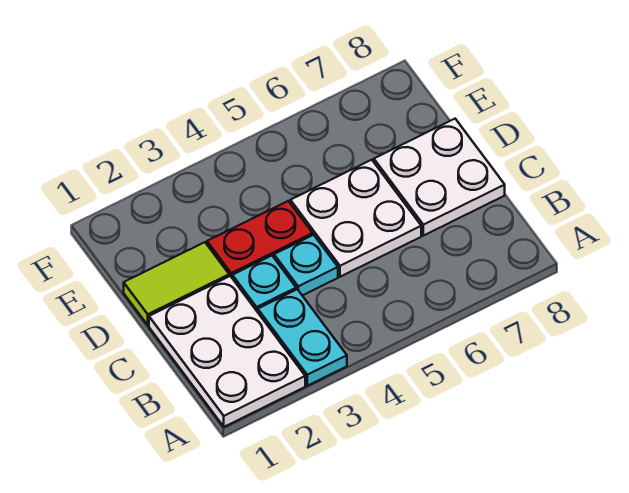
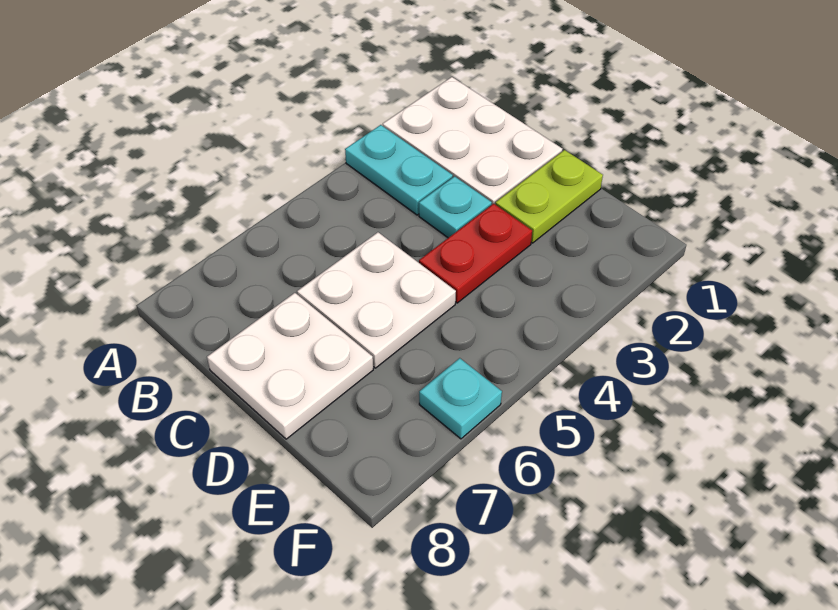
cyan plate C4 level 1 -> cyan plate F6 level 1
lime tile D1:D2 level 1 -> lime plate D1:D2 level 1

